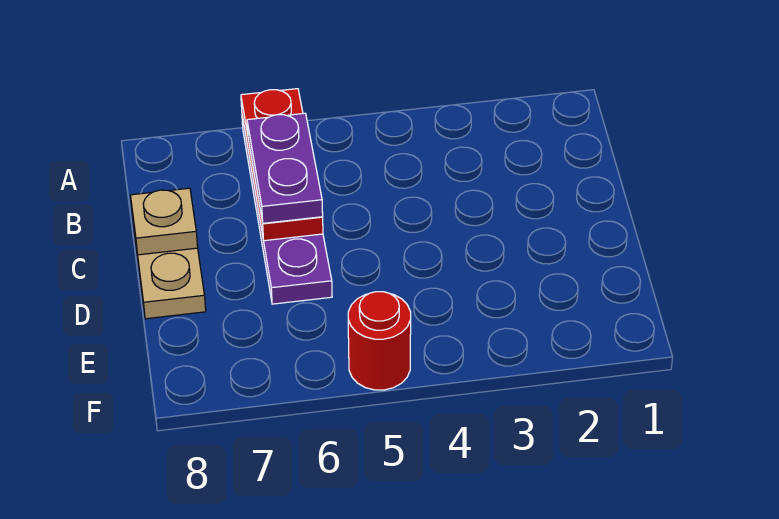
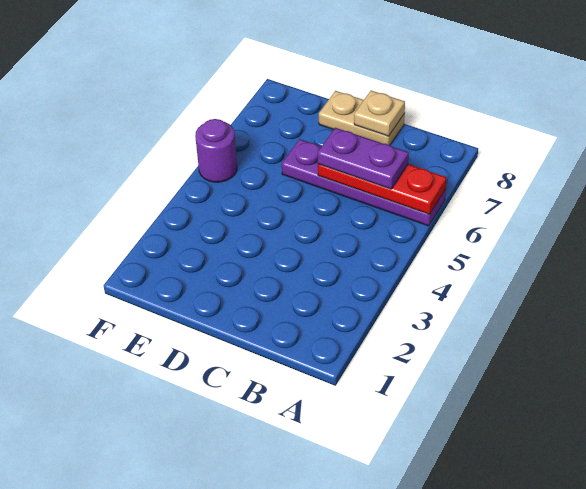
red round brick F5 level 1 -> purple round brick F5 level 1

